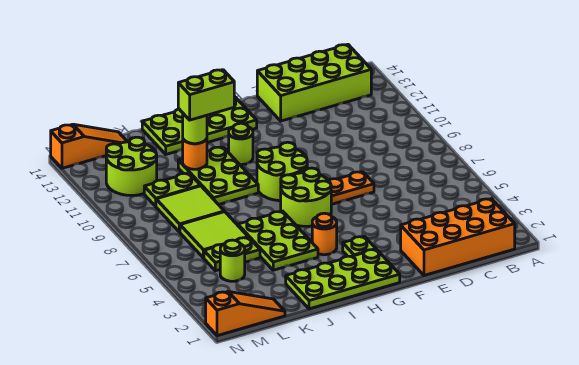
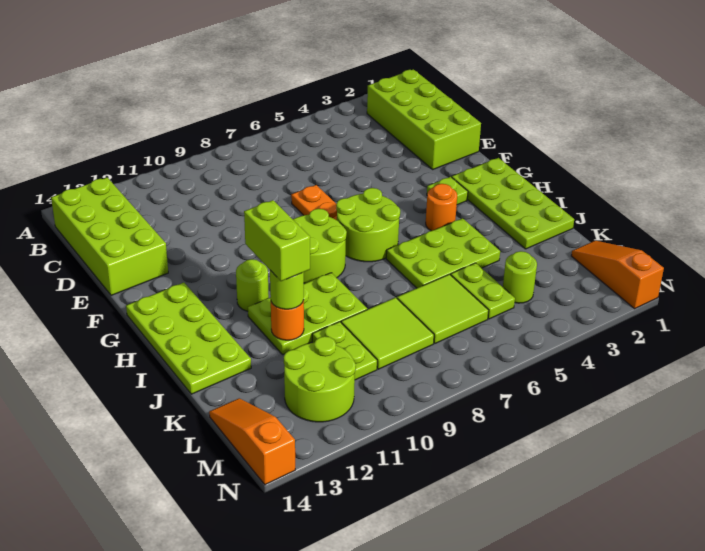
orange brick B1:E2 level 1 -> lime brick B1:E2 level 1

